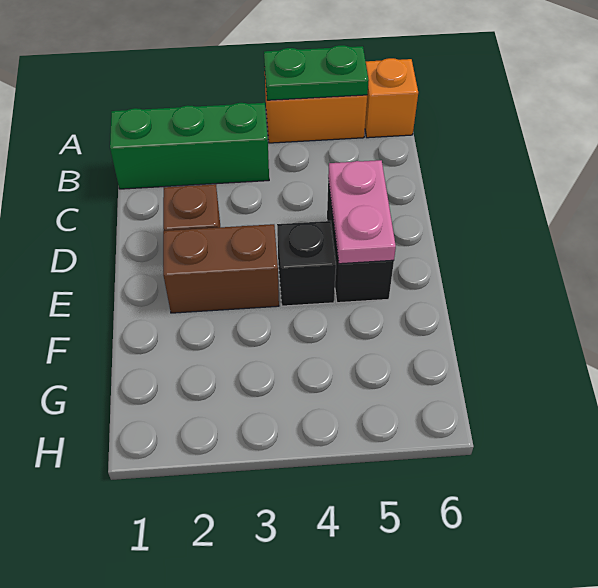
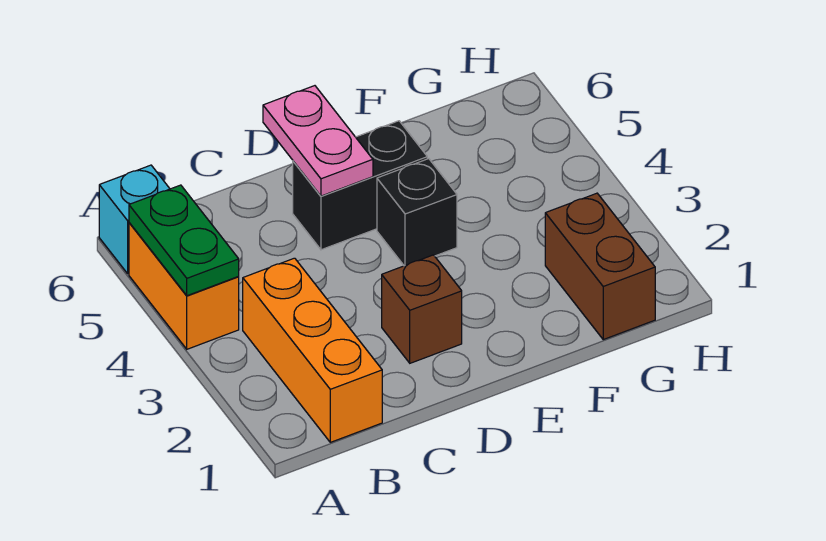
orange brick A6 level 1 -> cyan brick A6 level 1
green brick B1:B3 level 1 -> orange brick B1:B3 level 1
pink plate D5:E5 level 2 -> pink plate D5:D6 level 2
brown brick E2:E3 level 1 -> brown brick G1:G2 level 1

